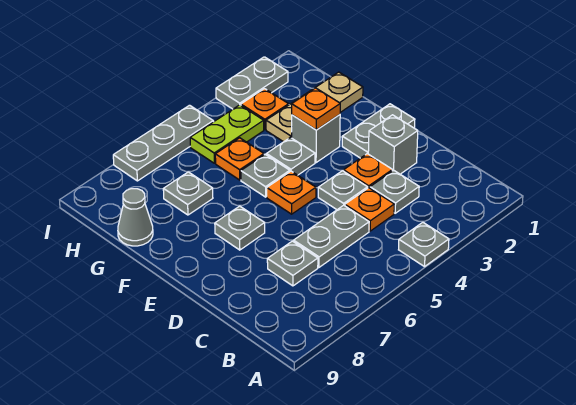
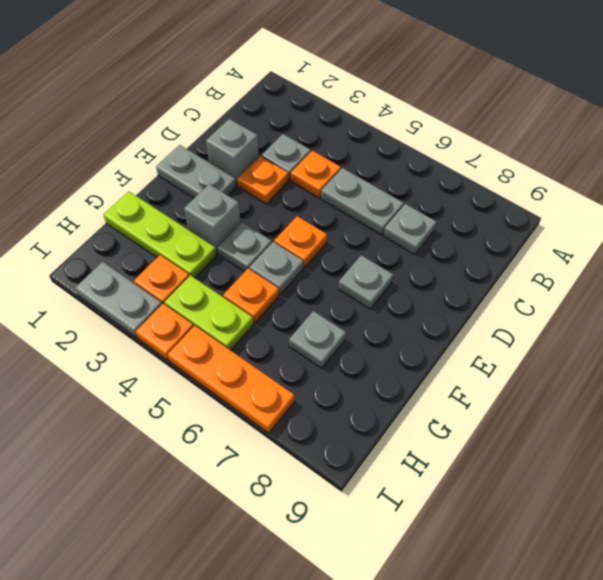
grey plate A4 level 1 -> none
grey plate D4 level 1 -> none
orange plate F3 level 2 -> orange plate I4 level 1
tan plate G1:G3 level 1 -> lime plate G1:G3 level 1
grey cone G9 level 1 -> none
grey plate I5:I7 level 1 -> orange plate I5:I7 level 1

